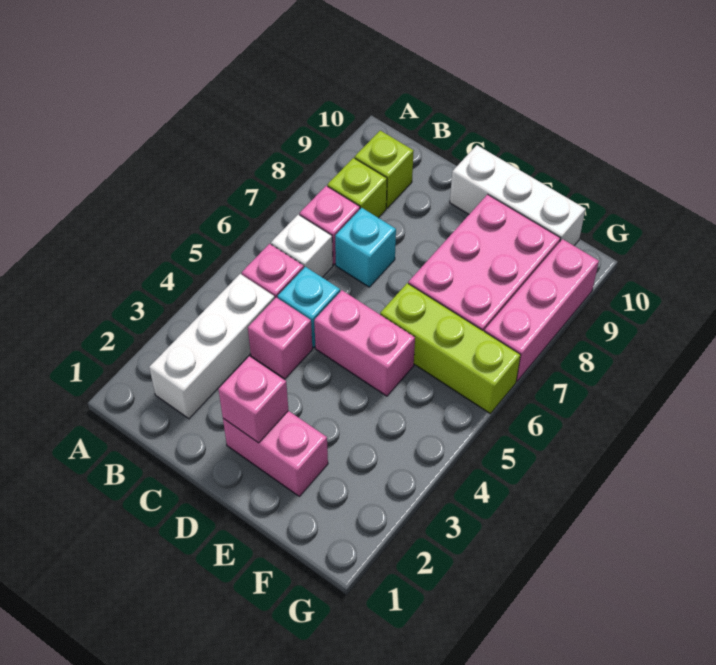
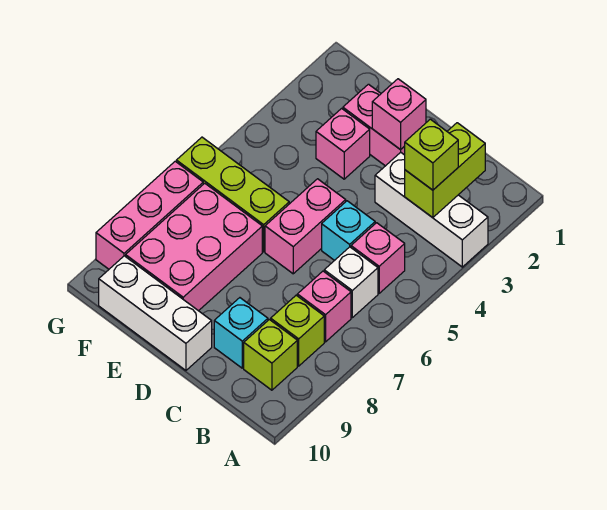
white brick B2:B4 level 1 -> white brick A3:C3 level 1
none -> lime brick B2:B3 level 2
none -> lime brick B3 level 3
pink brick C4 level 1 -> pink brick E3 level 1
cyan brick C7 level 1 -> cyan brick C9 level 1
pink brick D5:E5 level 1 -> pink brick D5:D6 level 1

